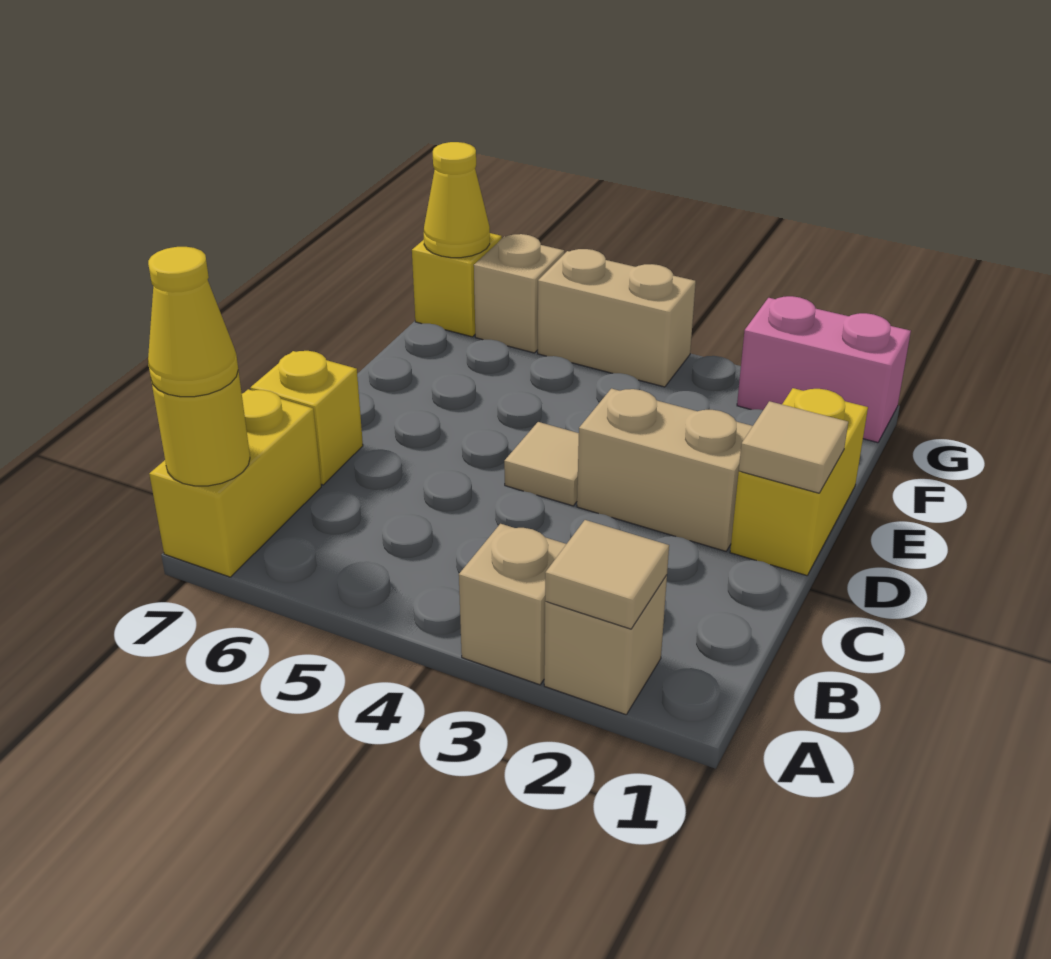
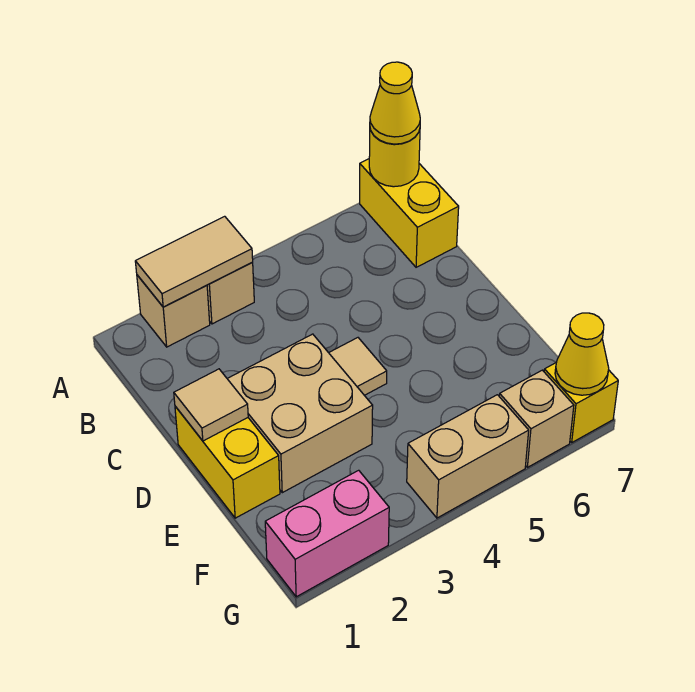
tan tile A2 level 2 -> tan tile A2:A3 level 2
yellow brick C7 level 1 -> none
tan brick D2:D3 level 1 -> tan brick D2:E3 level 1

